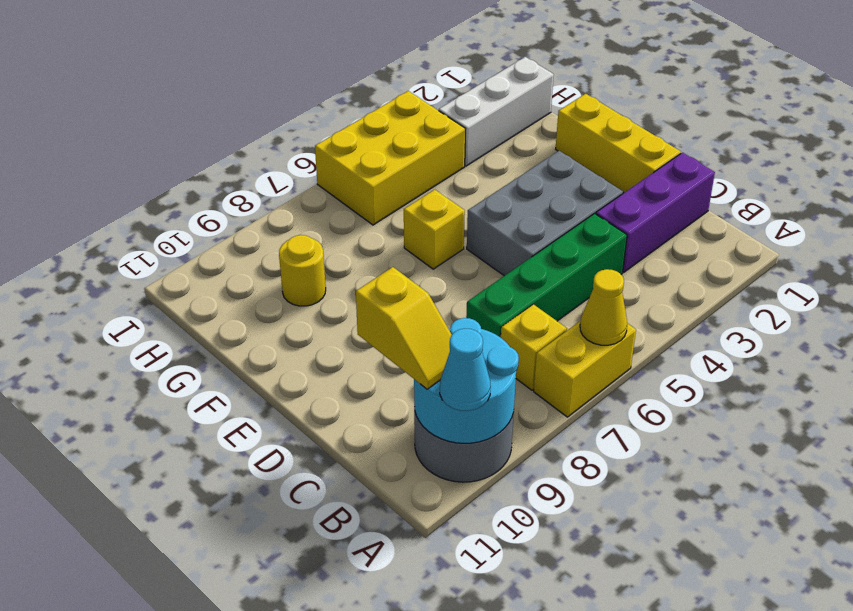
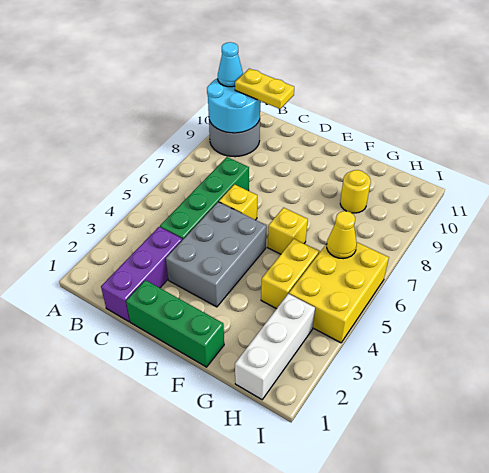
yellow brick A6:A7 level 1 -> yellow brick G4:G5 level 1
yellow cone A6 level 2 -> yellow cone H6 level 2
yellow brick B7 level 1 -> yellow brick D6 level 1
yellow slope B10:C10 level 3 top C -> yellow plate B10:C10 level 3
yellow brick D1:F1 level 1 -> green brick D1:F1 level 1

